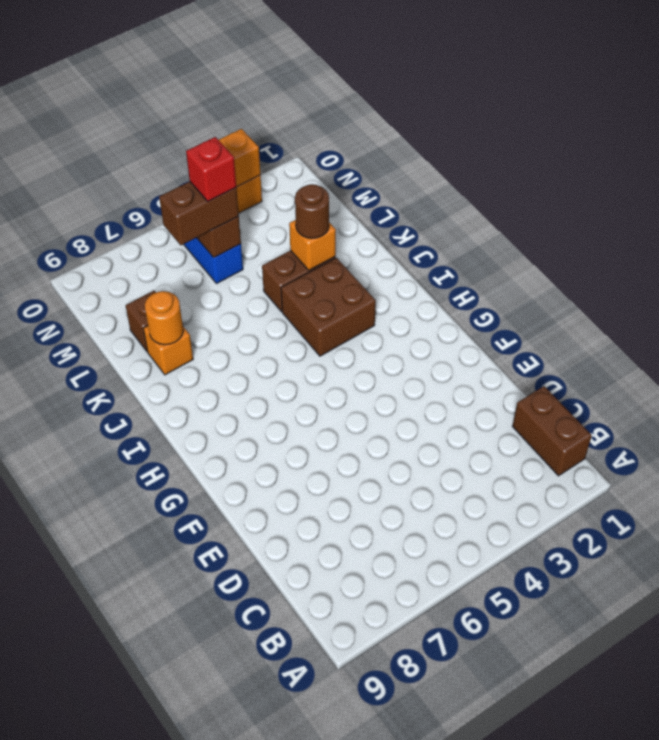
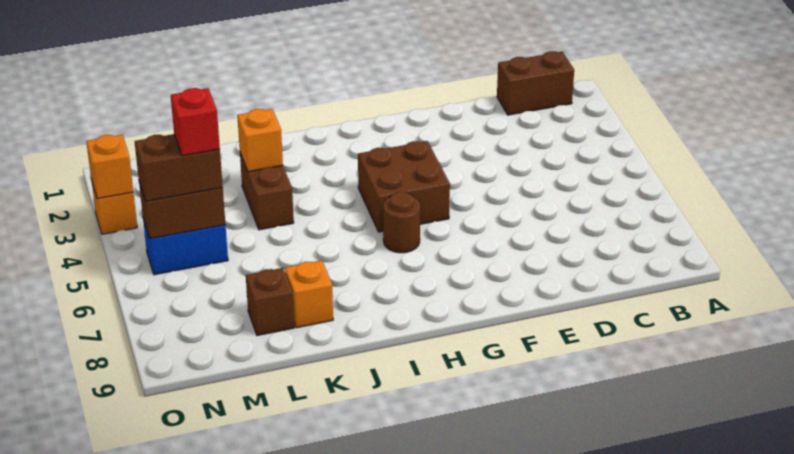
brown brick I3:J4 level 1 -> brown brick G4:H5 level 1
brown round brick K3 level 3 -> brown round brick H6 level 1
orange round brick K8 level 2 -> none
brown brick M5:M6 level 3 -> brown brick M5:N5 level 3

